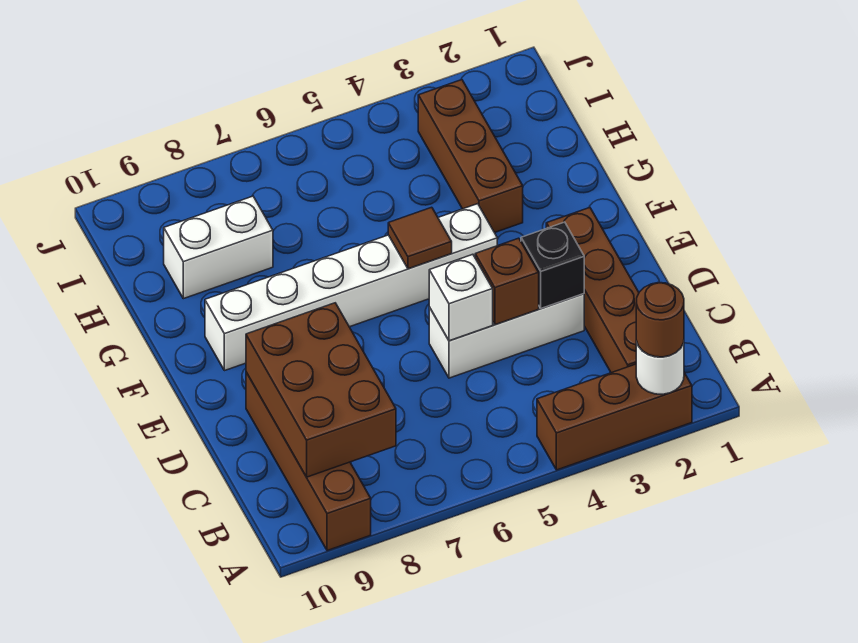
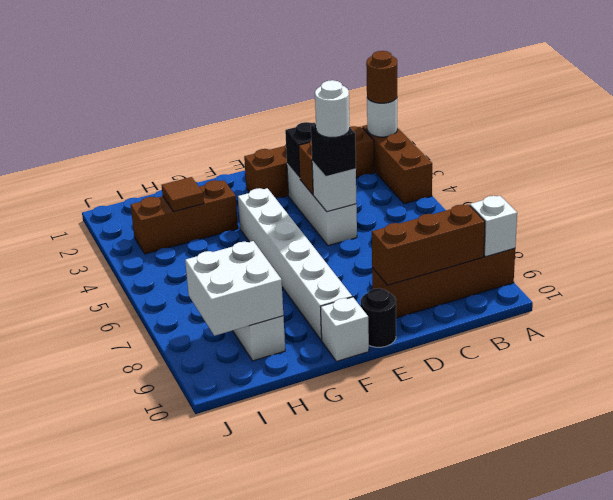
none -> white brick A9 level 2
brown brick B8:D9 level 2 -> brown brick B9:D9 level 2
none -> black brick D5 level 3
none -> white round brick D5 level 4
none -> black round brick E10 level 1
brown tile F5 level 2 -> brown tile H3 level 2
none -> white brick F10 level 1
none -> white brick H8:I9 level 2

